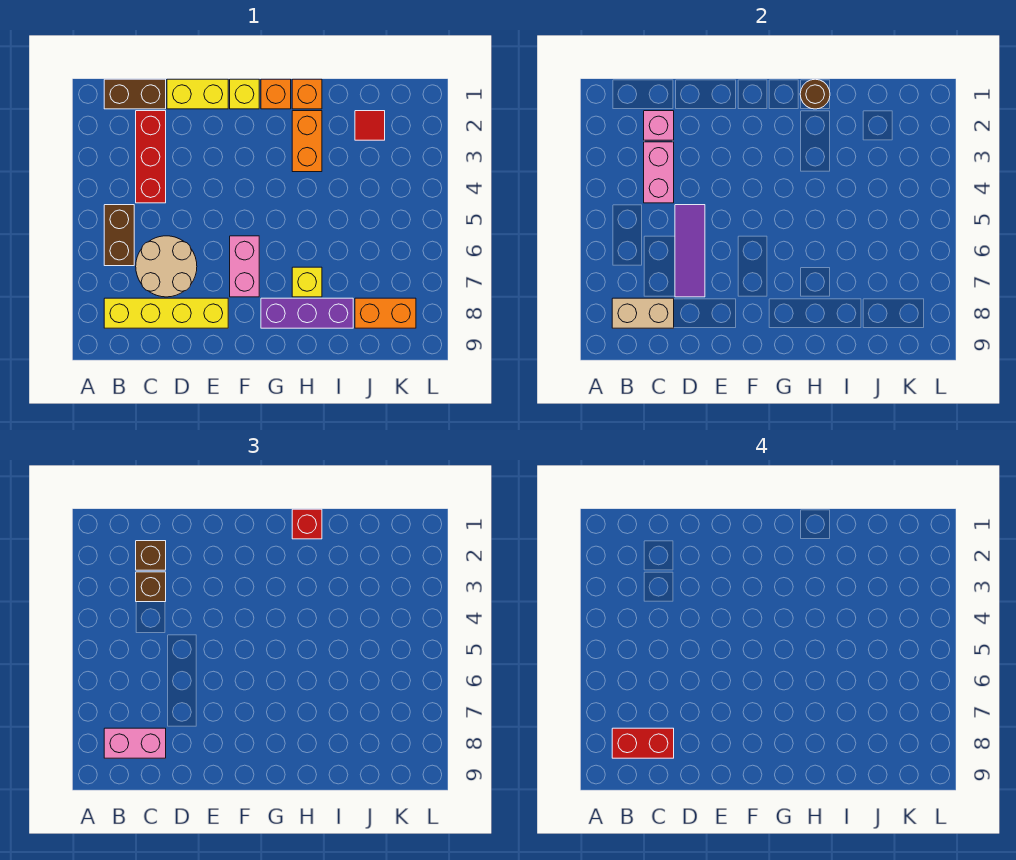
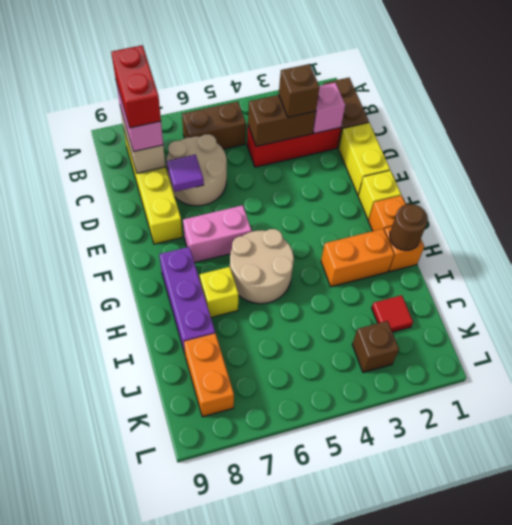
brown brick C2 level 3 -> brown brick K3 level 1
pink brick C3:C4 level 2 -> brown brick C3:C4 level 2
purple tile D5:D7 level 2 -> purple tile D7 level 2
none -> tan round brick G5:H6 level 1
red brick H1 level 3 -> none

